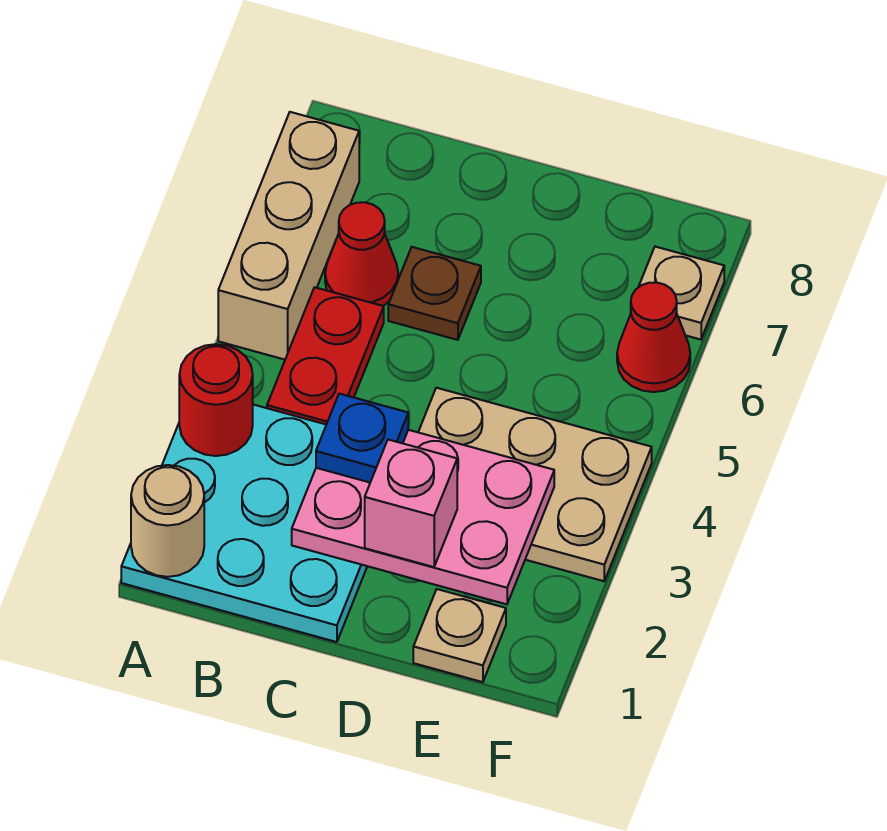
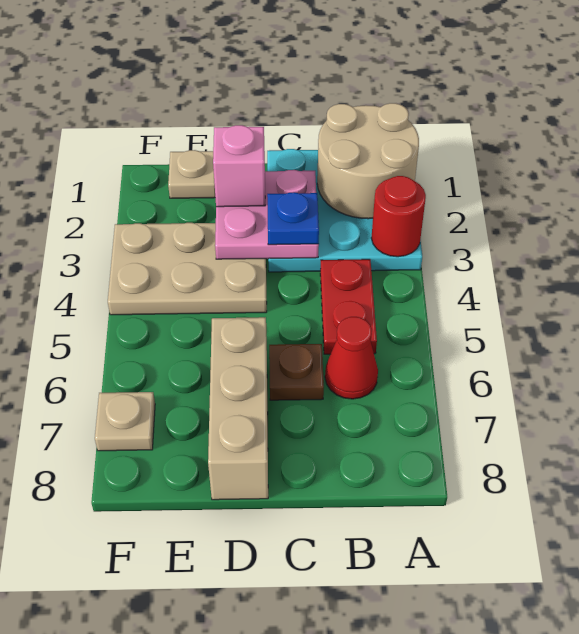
tan round brick A1 level 2 -> tan round brick A1:B2 level 2
tan brick A5:A7 level 1 -> tan brick D6:D8 level 1
pink plate C2:E3 level 2 -> pink plate C2:D3 level 2
red cone F6 level 1 -> none

